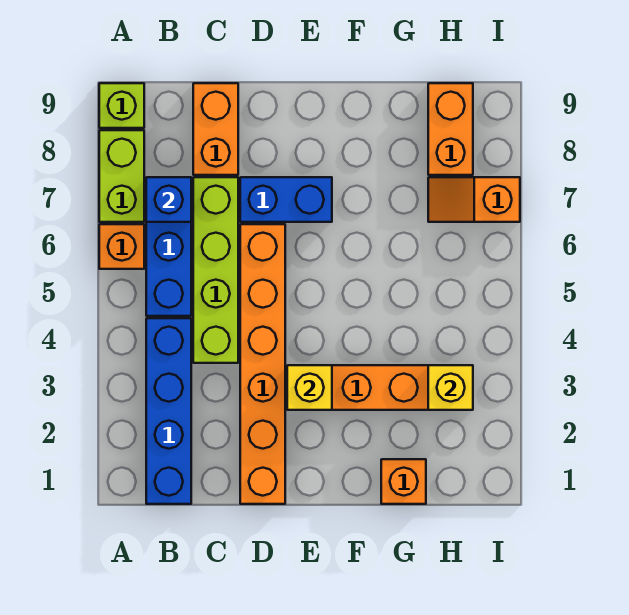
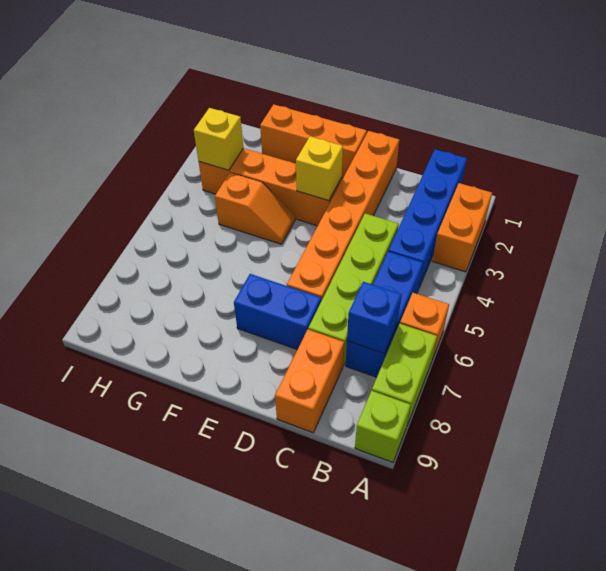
orange brick G1 level 1 -> orange brick E1:G1 level 1
orange slope H7:I7 level 1 top I -> orange slope F4:G4 level 1 top G
orange brick H8:H9 level 1 -> orange brick A2:A3 level 1

